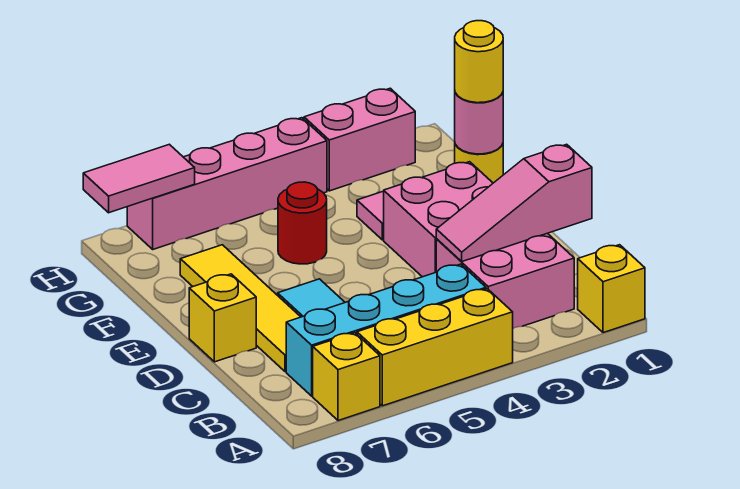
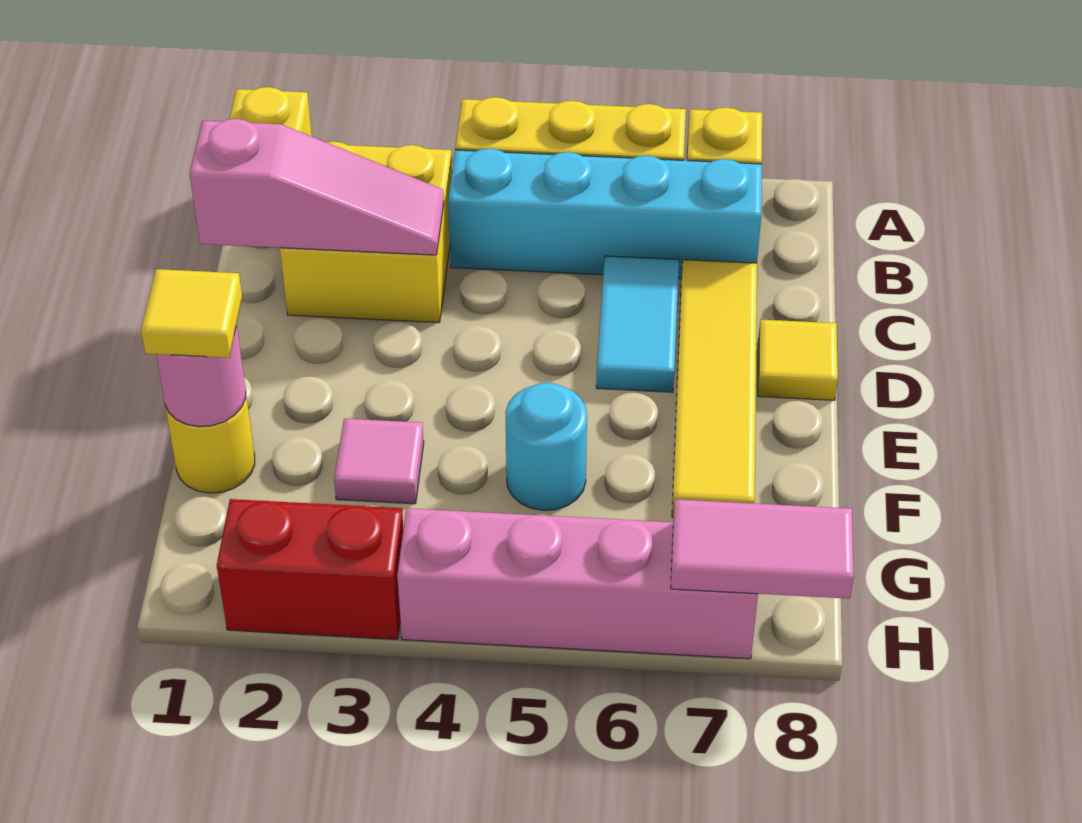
pink brick B2:C3 level 1 -> yellow brick B2:C3 level 1
pink brick D2:E3 level 1 -> none
yellow brick D8 level 1 -> yellow tile D8 level 1
yellow round brick F1 level 3 -> yellow tile F1 level 3
red round brick F5 level 1 -> cyan round brick F5 level 1
pink brick H2:H3 level 1 -> red brick H2:H3 level 1

